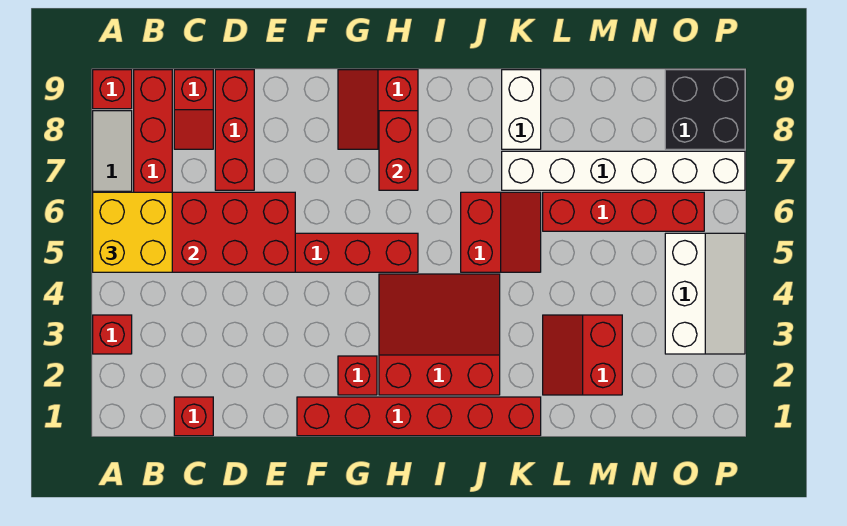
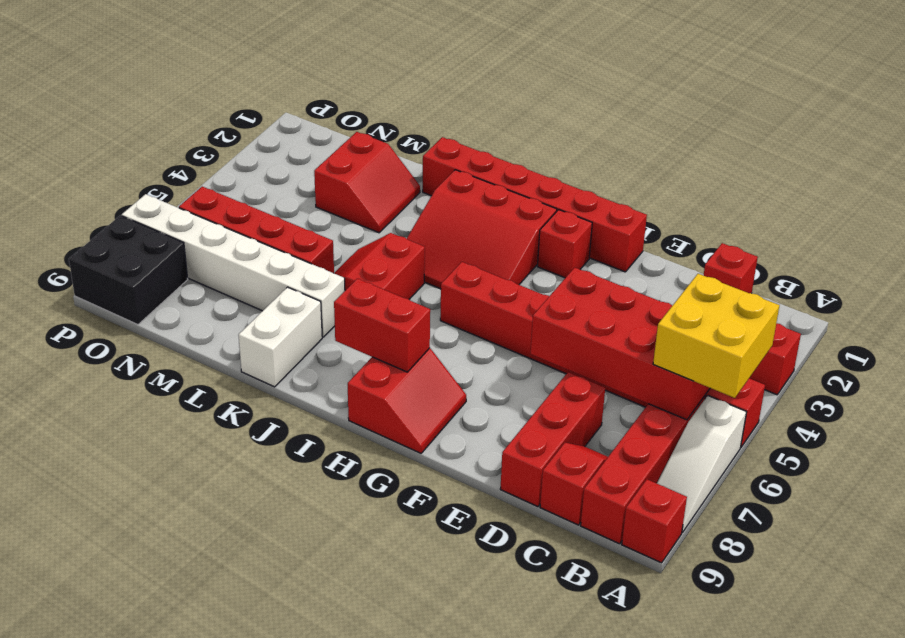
red brick H7:H8 level 2 -> red brick H8:I8 level 2
white slope O3:P5 level 1 top O -> none

